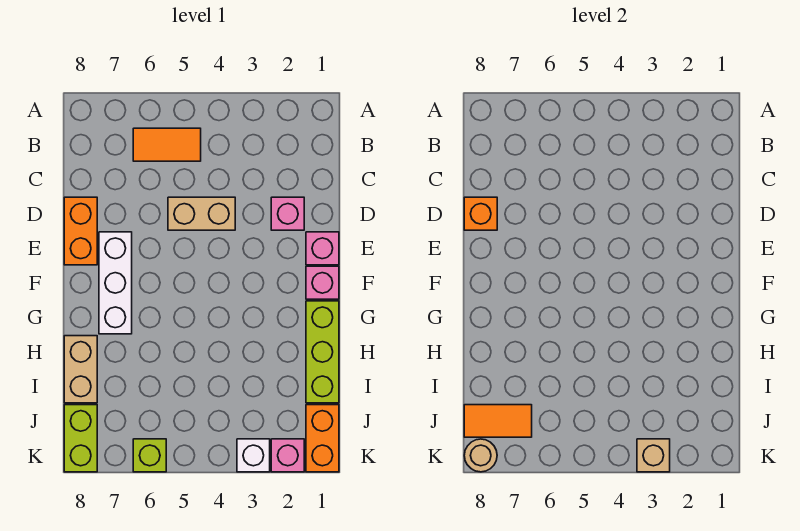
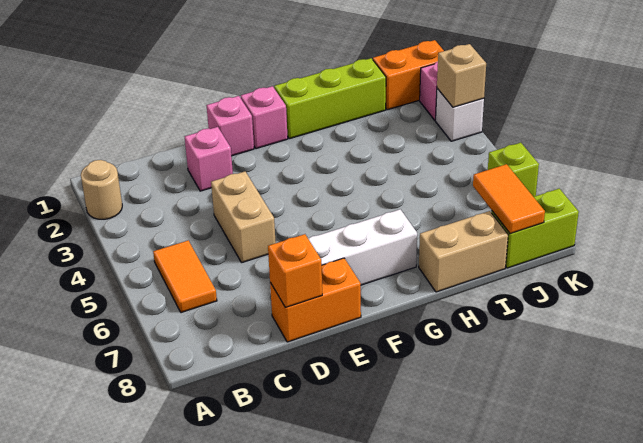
tan round brick K8 level 2 -> tan round brick A2 level 1

